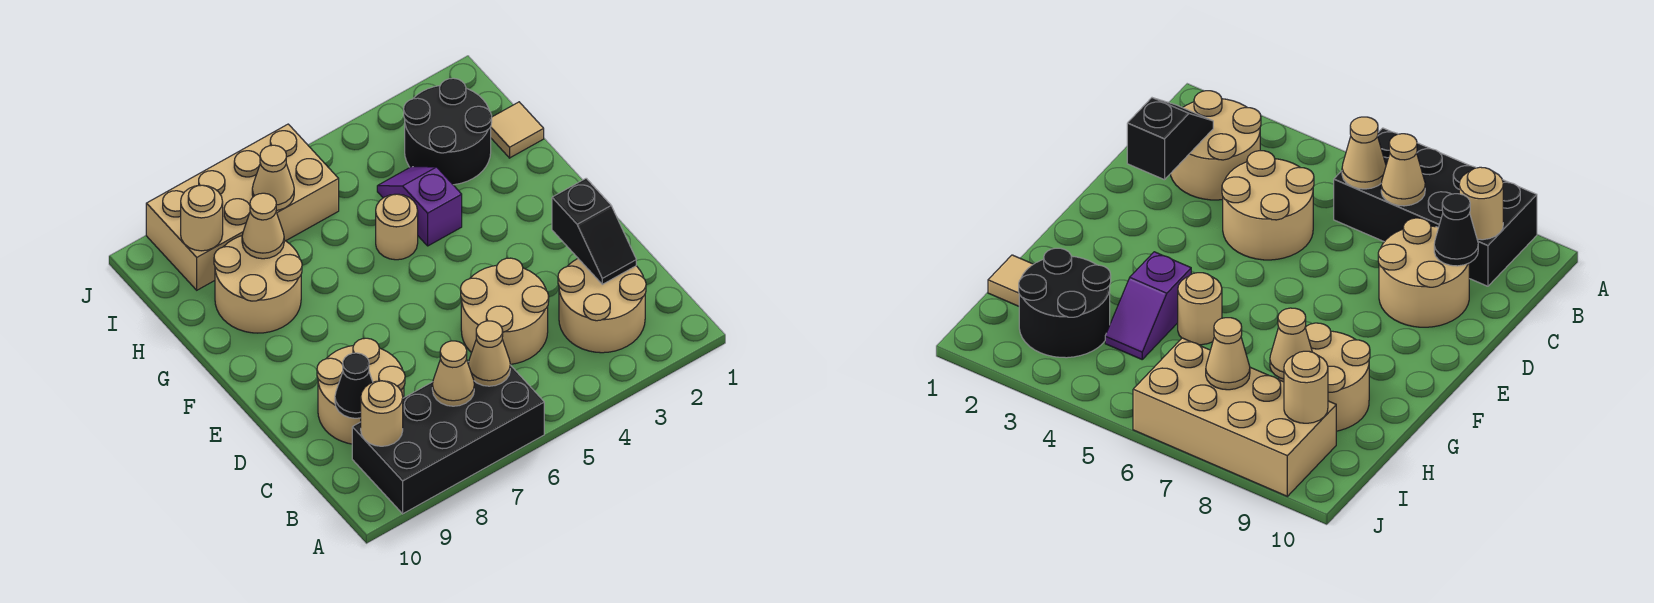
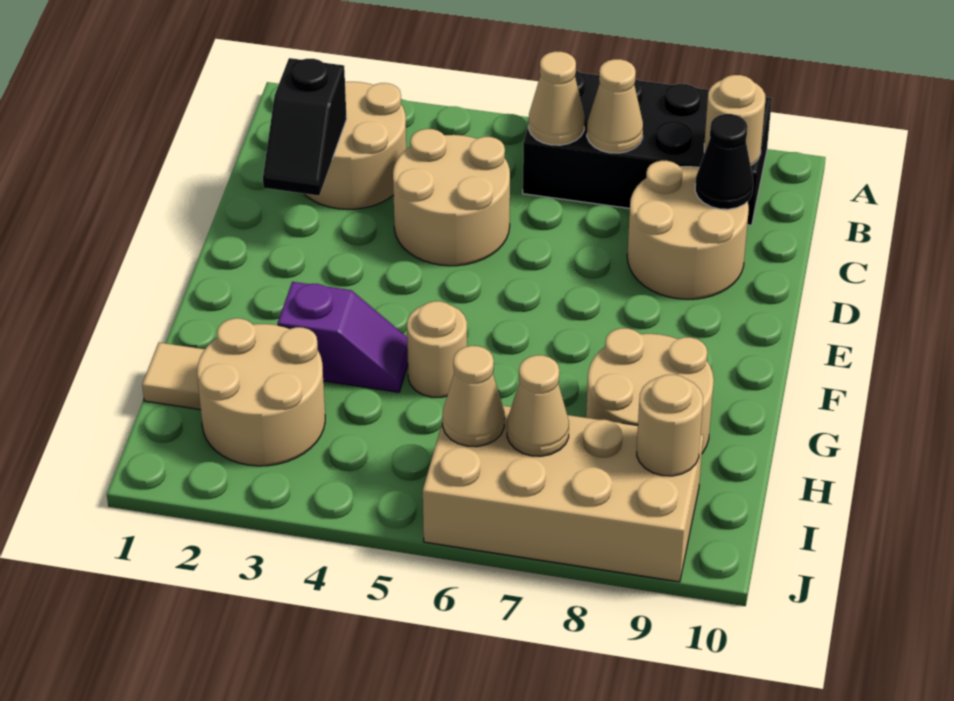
black slope C2:D2 level 2 top D -> black slope C2:D2 level 2 top C
purple slope G4:H4 level 1 top G -> purple slope G3:G4 level 1 top 3
black round brick H2:I3 level 1 -> tan round brick H2:I3 level 1
tan cone H8 level 2 -> tan cone I6 level 2

